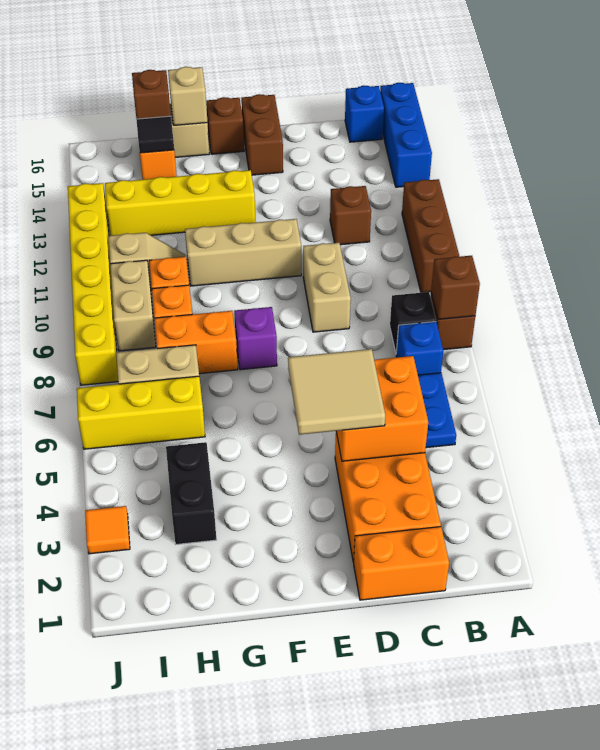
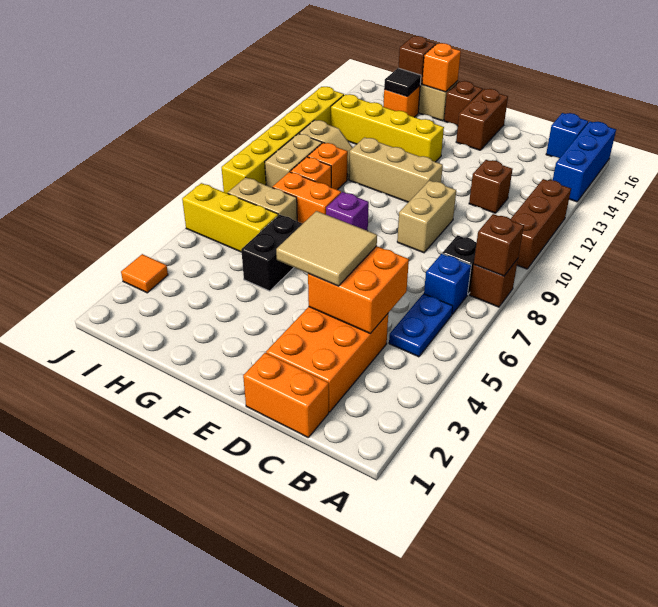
tan brick G16 level 2 -> orange brick G16 level 2
black brick H3:H4 level 1 -> black brick G5:G6 level 1

